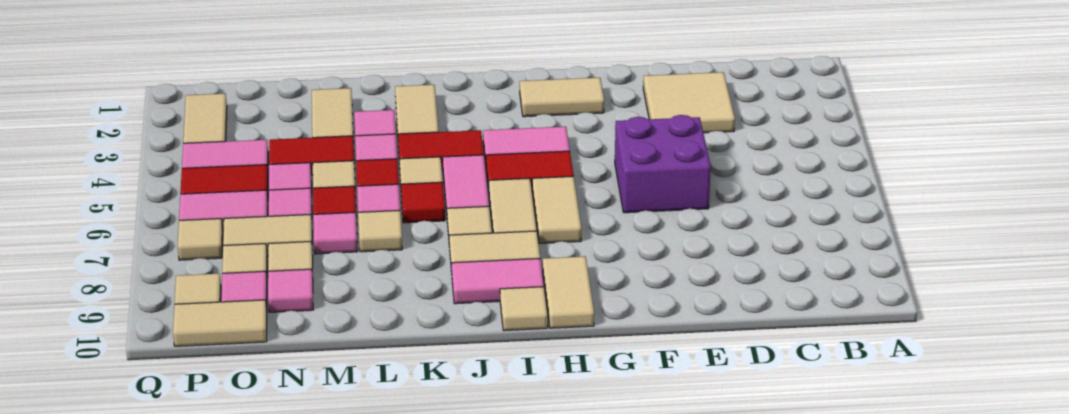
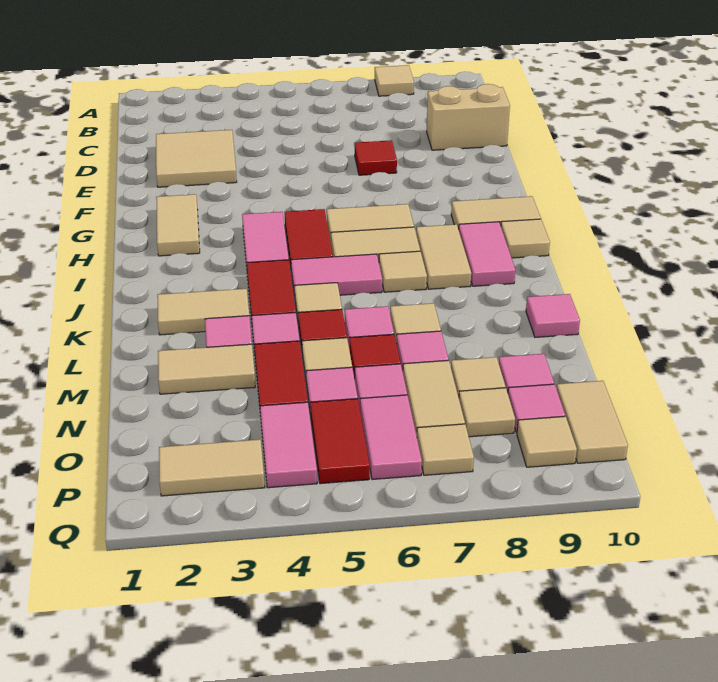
none -> tan tile A8 level 1
none -> tan brick D9:D10 level 1
purple brick E5:F6 level 1 -> none
red tile K6 level 1 -> red tile E7 level 1
none -> pink tile L10 level 1

